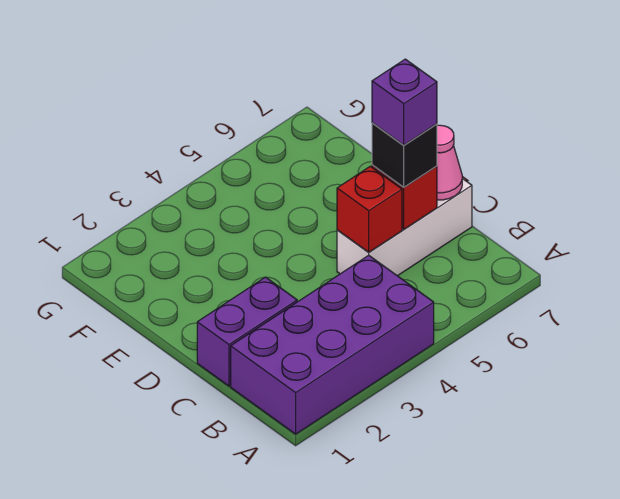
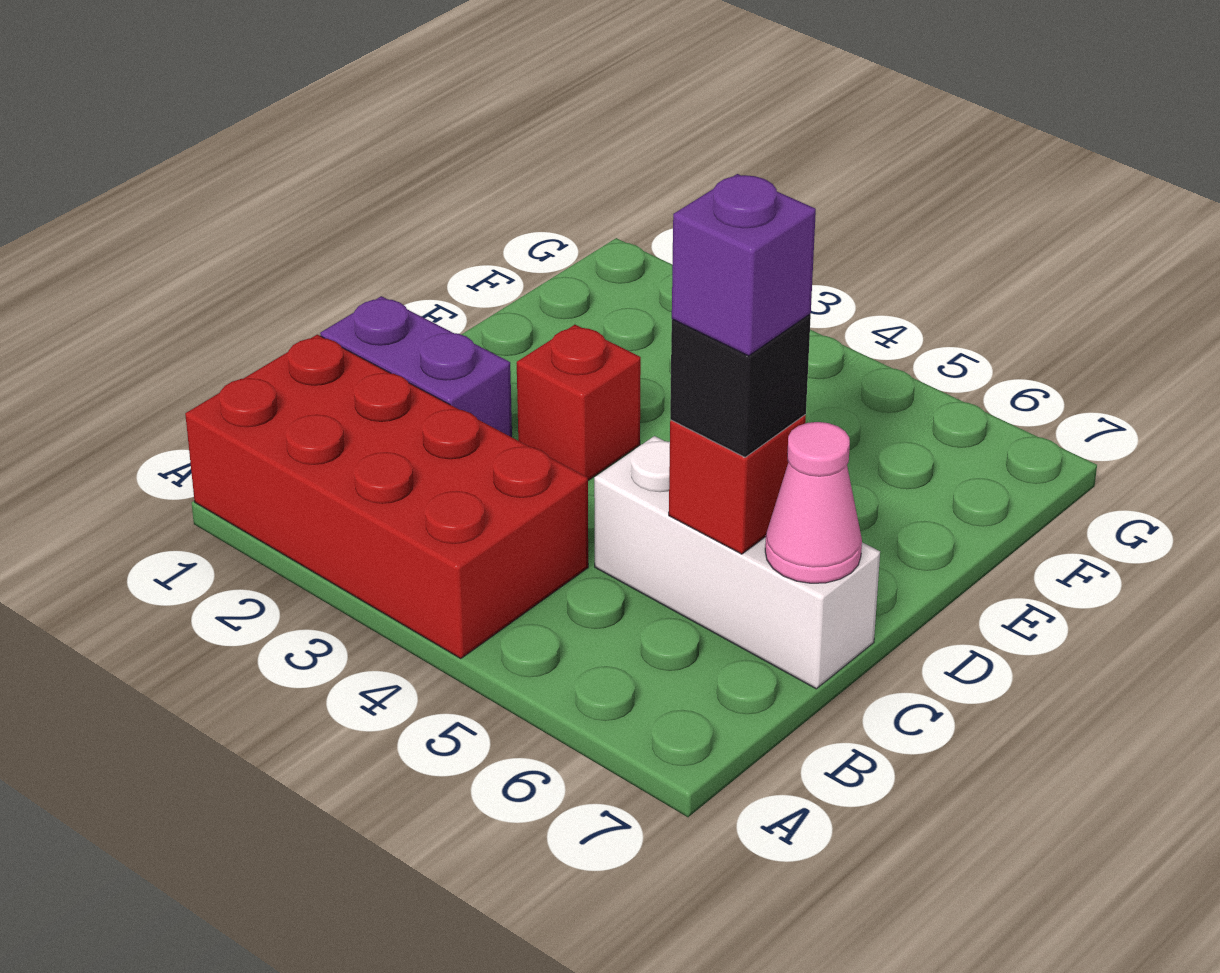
purple brick A1:B4 level 1 -> red brick A1:B4 level 1
red brick C5 level 2 -> red brick D3 level 1

